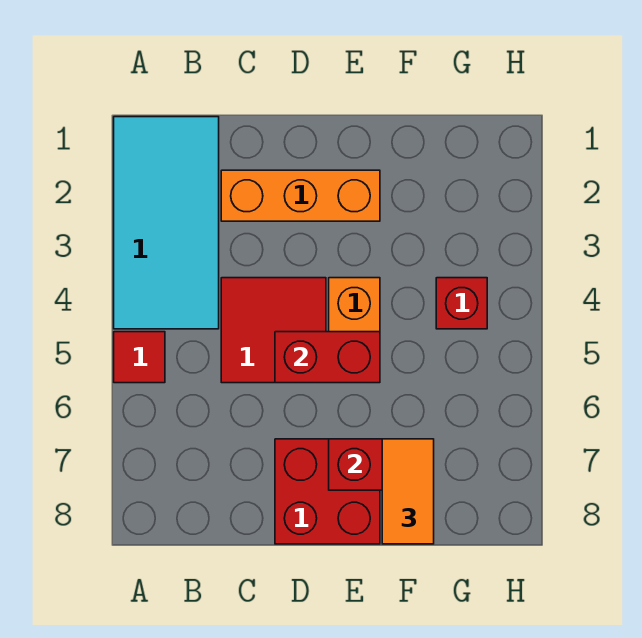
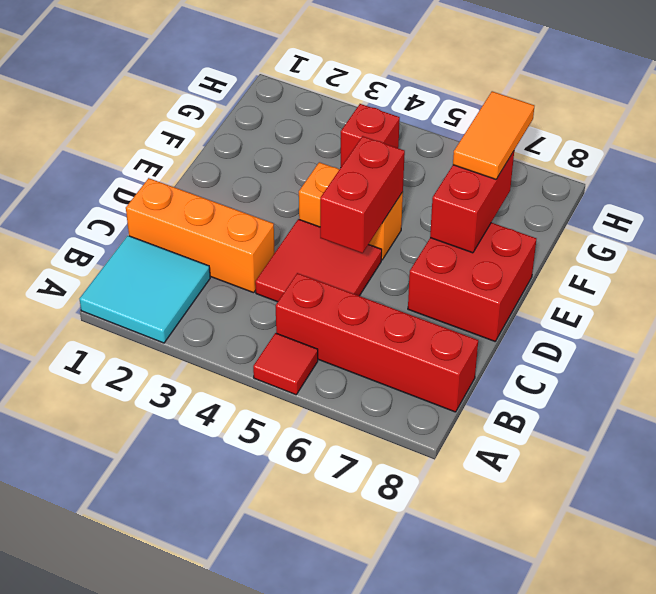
cyan tile A1:B4 level 1 -> cyan tile A1:B2 level 1
none -> red brick B5:B8 level 1
orange brick C2:E2 level 1 -> orange brick C1:C3 level 1
orange tile F7:F8 level 3 -> orange tile F7:G7 level 3

